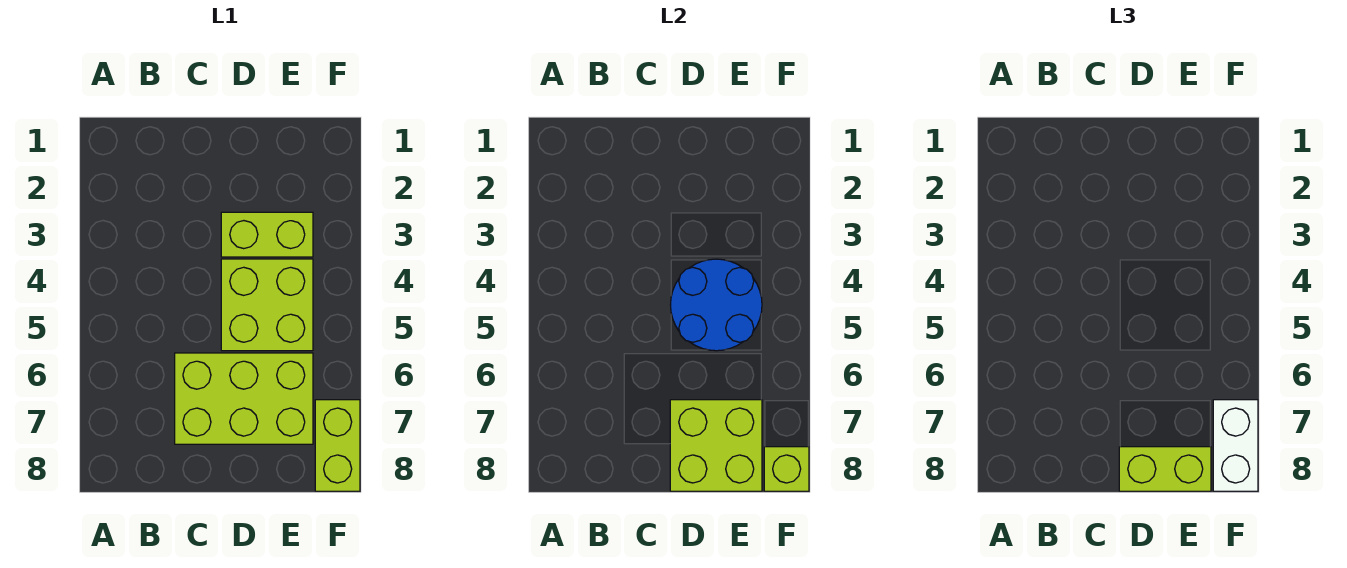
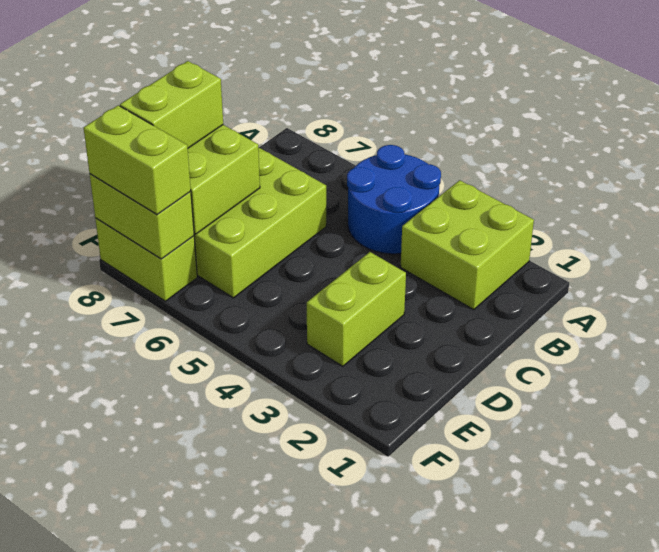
lime brick D4:E5 level 1 -> lime brick A2:B3 level 1
blue round brick D4:E5 level 2 -> blue round brick A4:B5 level 1
white brick F7:F8 level 3 -> lime brick F7:F8 level 3
lime brick F8 level 2 -> lime brick F7:F8 level 2

